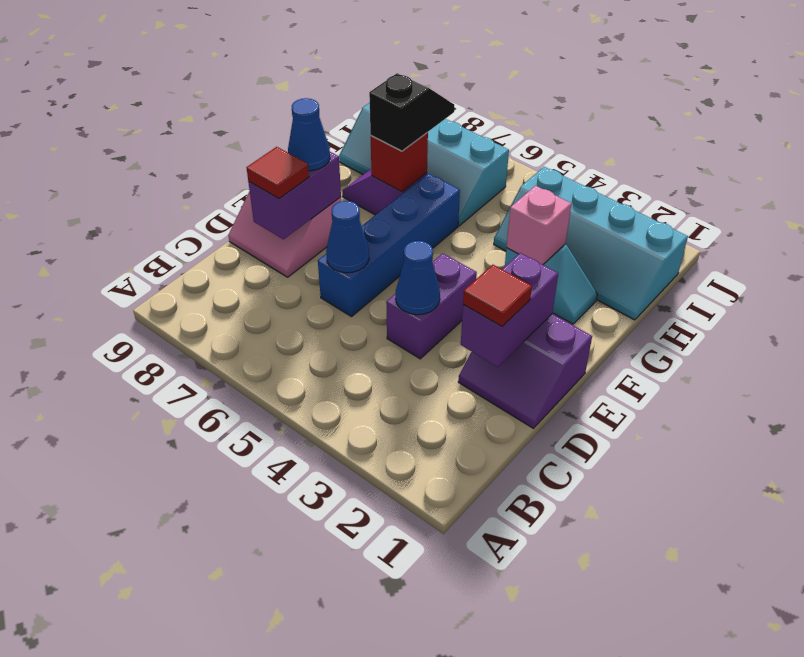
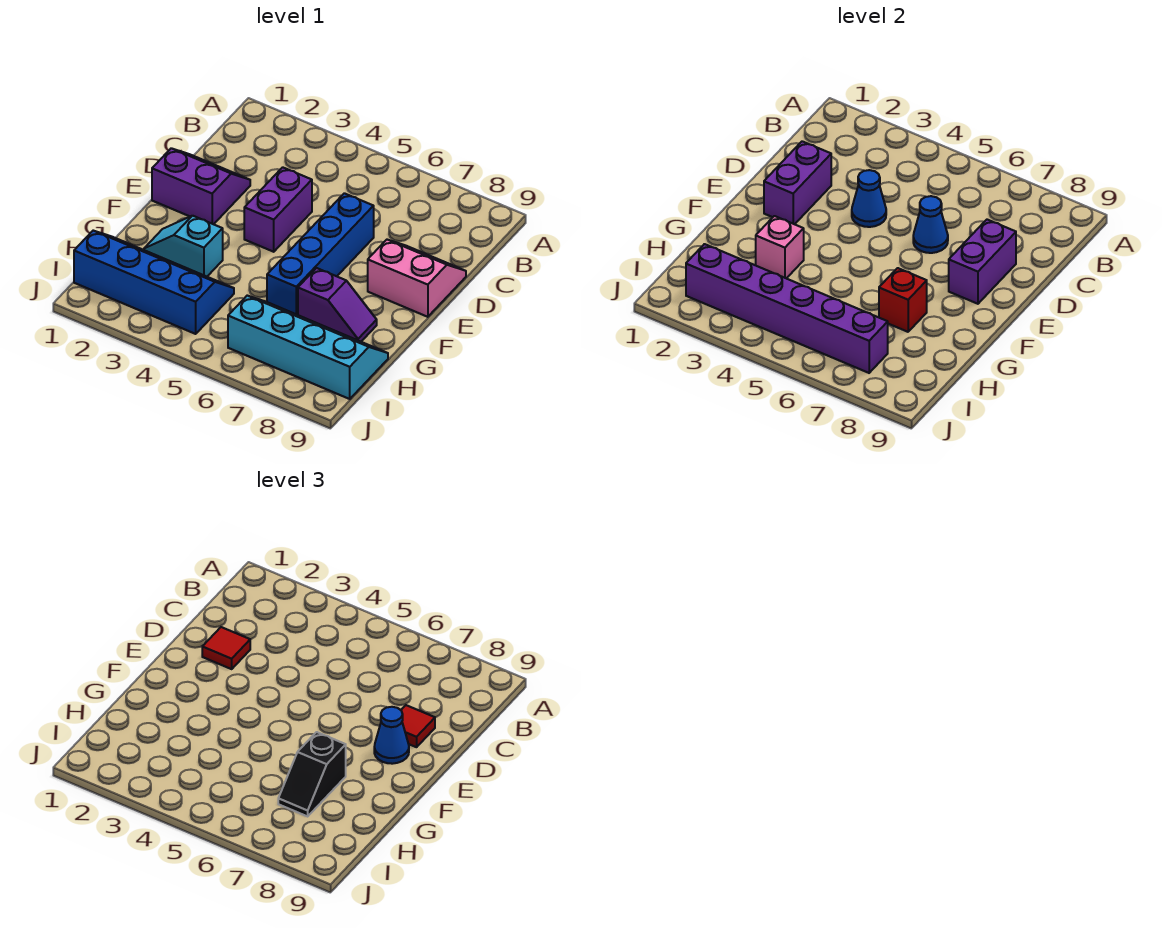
cyan slope H1:I4 level 1 top I -> blue slope H1:I4 level 1 top I
none -> purple brick I2:I7 level 2

